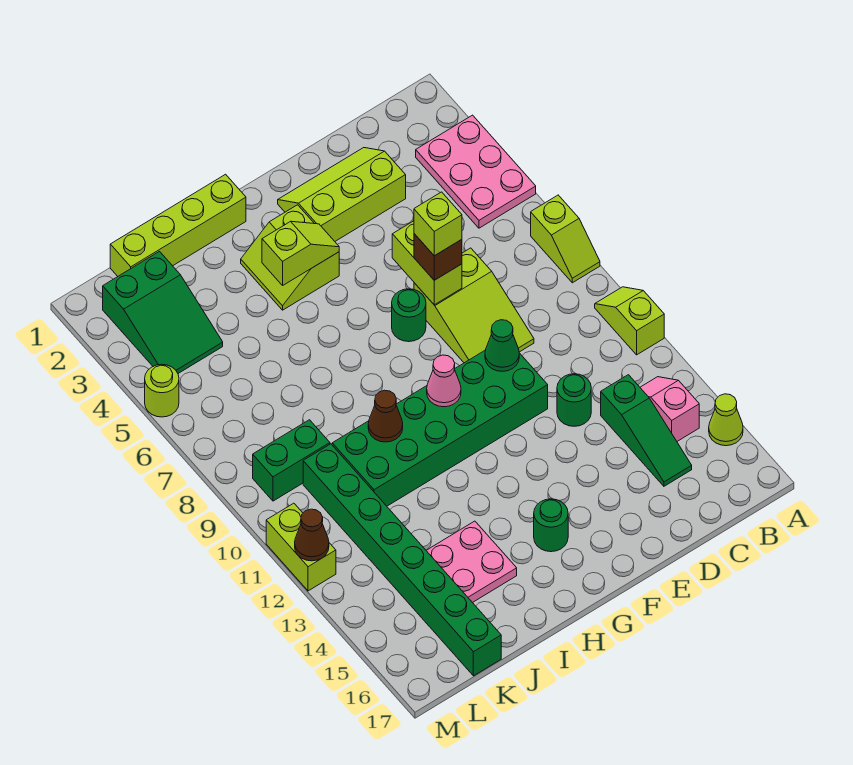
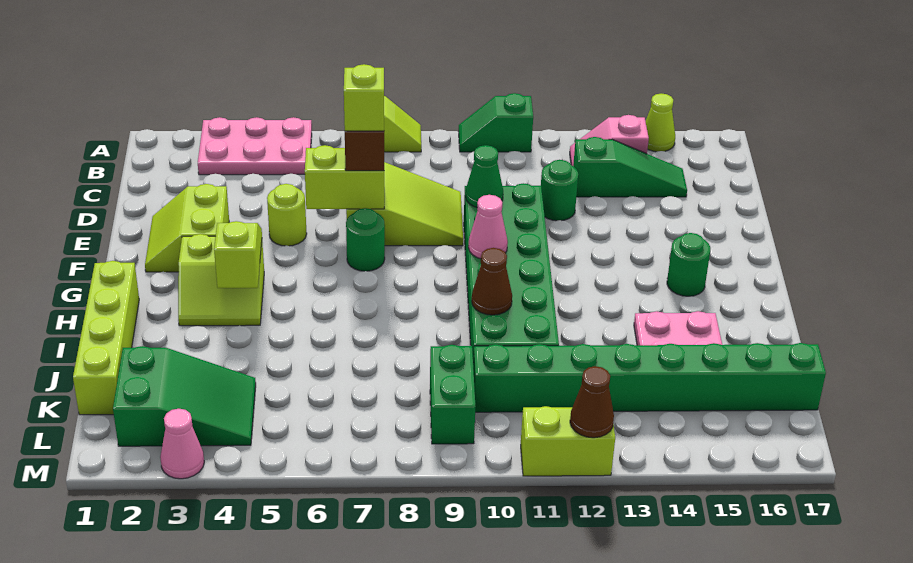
lime slope A10:A11 level 1 top 11 -> green slope A10:A11 level 1 top 11
lime slope D2:F3 level 1 top 3 -> lime slope E2:F3 level 1 top 3
none -> pink cone M3 level 1
lime round brick M5 level 1 -> lime round brick E5 level 1

